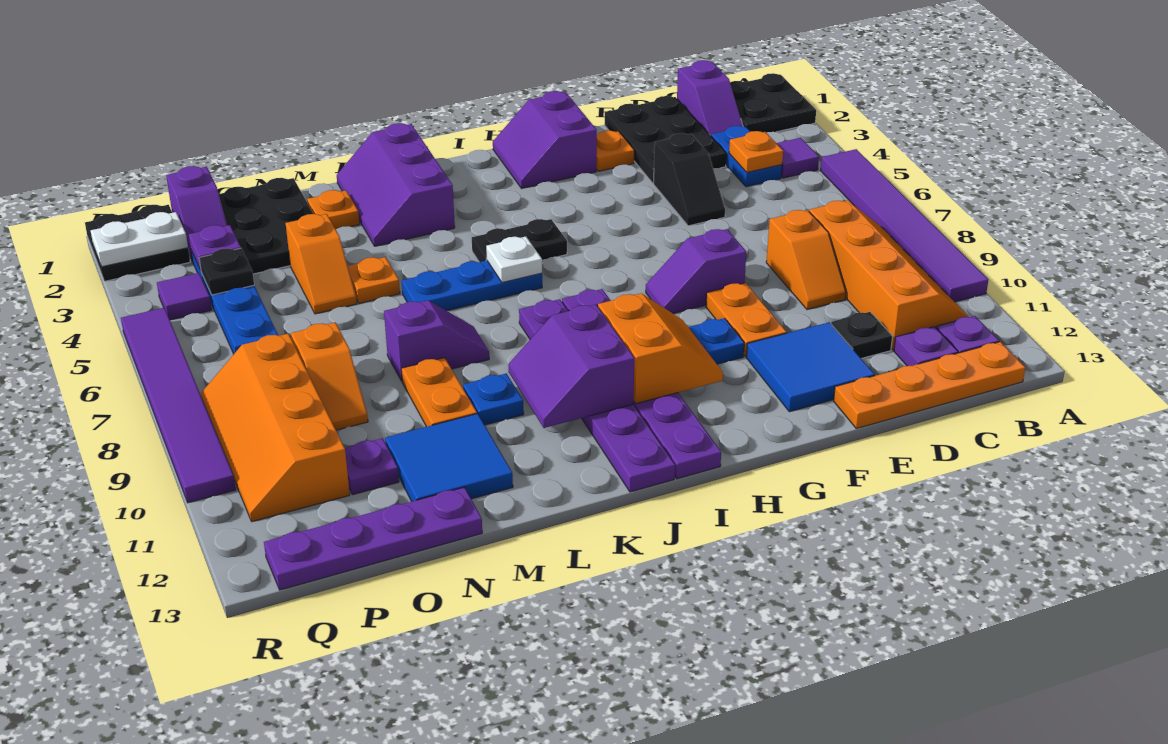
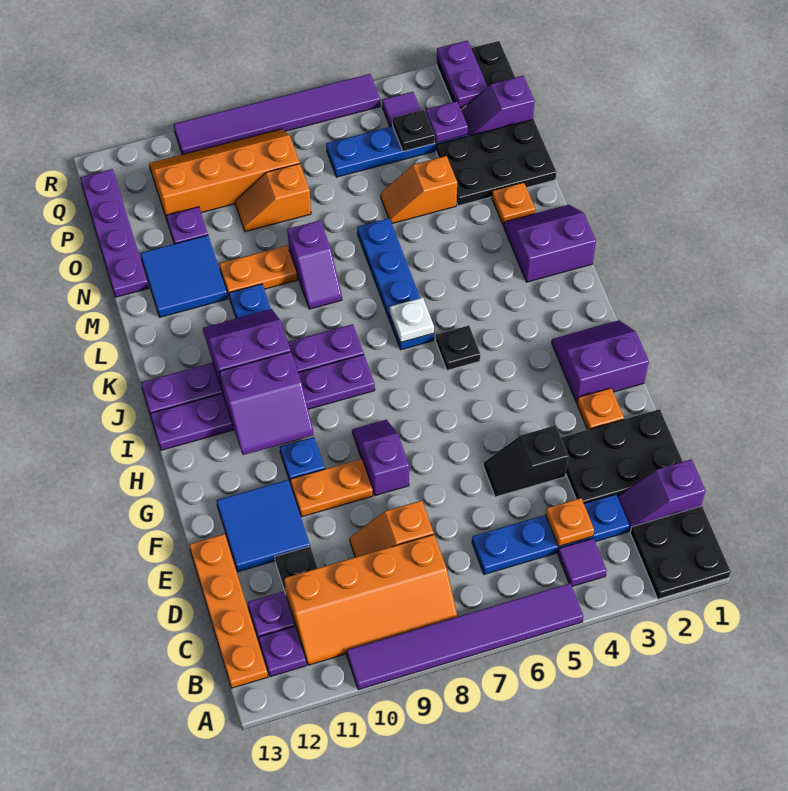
blue plate C3:C4 level 1 -> blue plate C3:C6 level 1
orange slope H10:I11 level 2 top I -> purple slope H10:I11 level 2 top I
black plate I5:J5 level 1 -> black plate I5 level 1
blue plate J6:L6 level 1 -> blue plate J6:M6 level 1
purple slope K1:L3 level 1 top K -> purple slope K1:L2 level 1 top K
orange plate M5 level 1 -> none
white plate Q2:R2 level 2 -> purple plate Q2:R2 level 2

